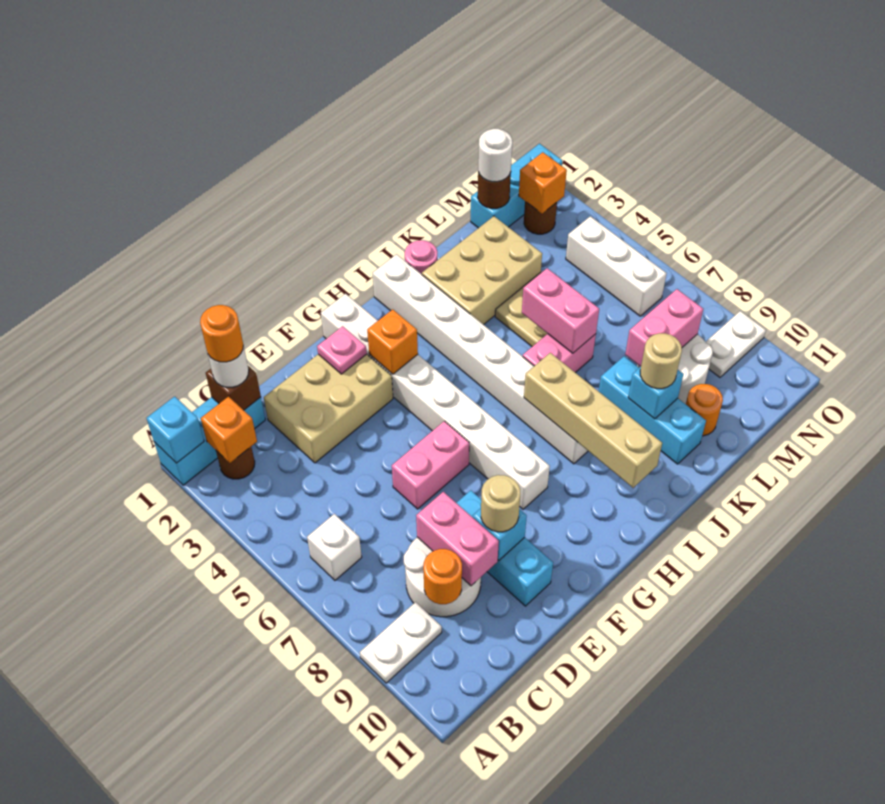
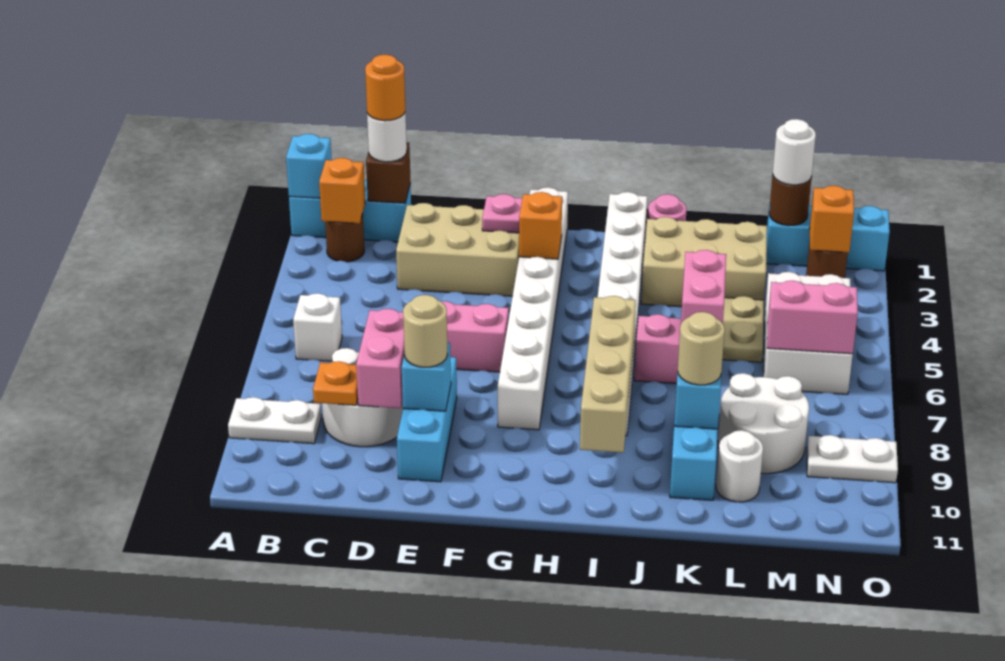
orange round brick C9 level 2 -> orange plate C9 level 2
pink brick L8:M8 level 2 -> pink brick M6:N6 level 2
orange round brick L10 level 1 -> white round brick L10 level 1
white brick N4:N6 level 1 -> white brick M4:N6 level 1

